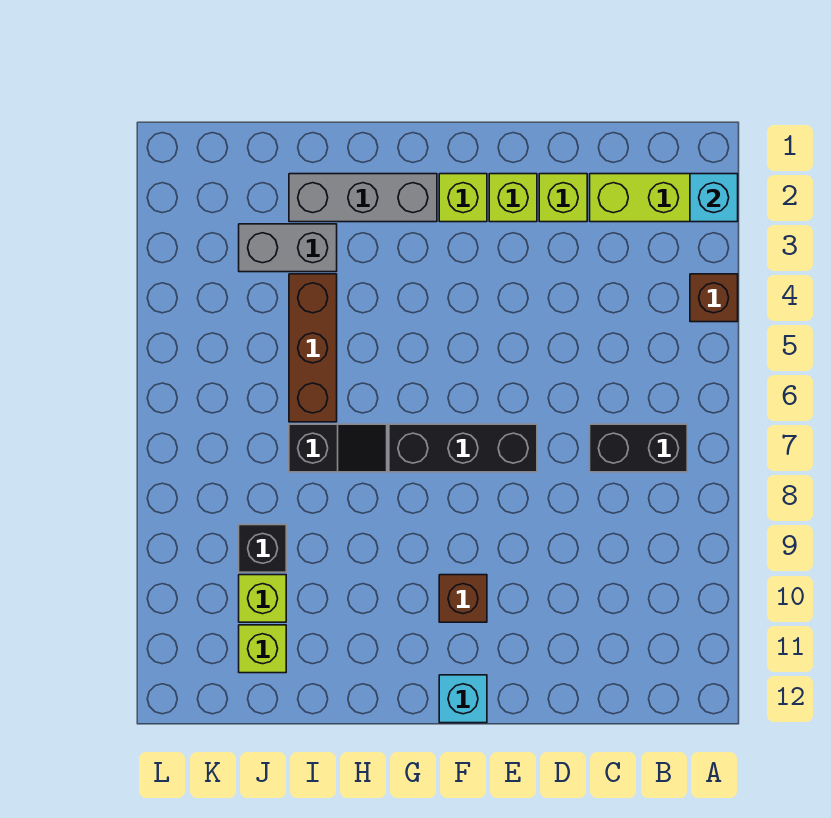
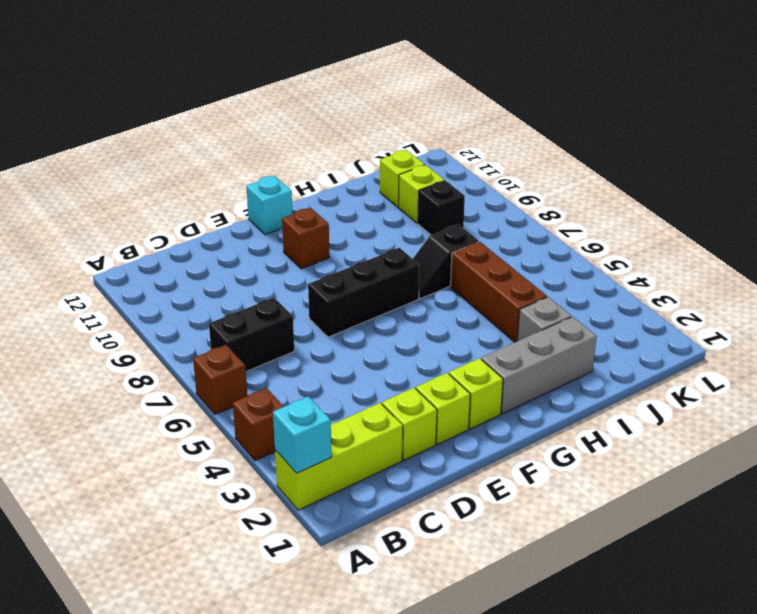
none -> brown brick A6 level 1
grey brick I3:J3 level 1 -> grey brick I3 level 1

